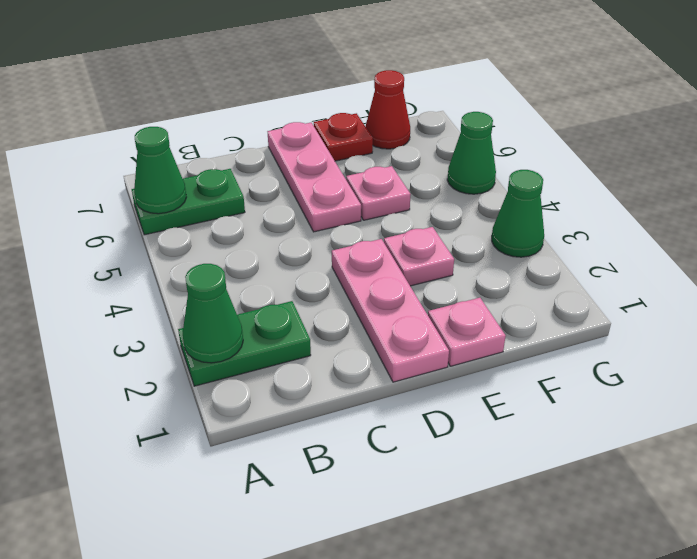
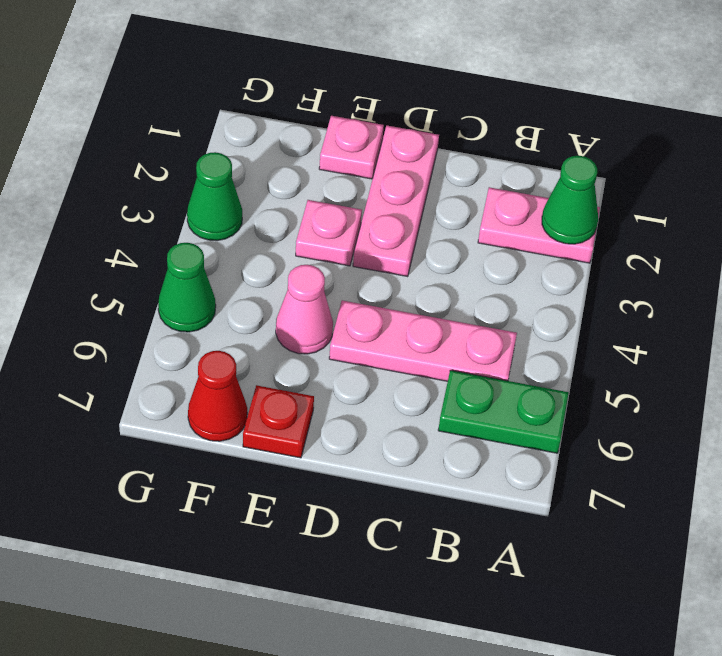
green plate A2:B2 level 1 -> pink plate A2:B2 level 1
green cone A6 level 2 -> none
pink plate D5:D7 level 1 -> pink plate B5:D5 level 1
pink plate E5 level 1 -> pink cone E5 level 1

